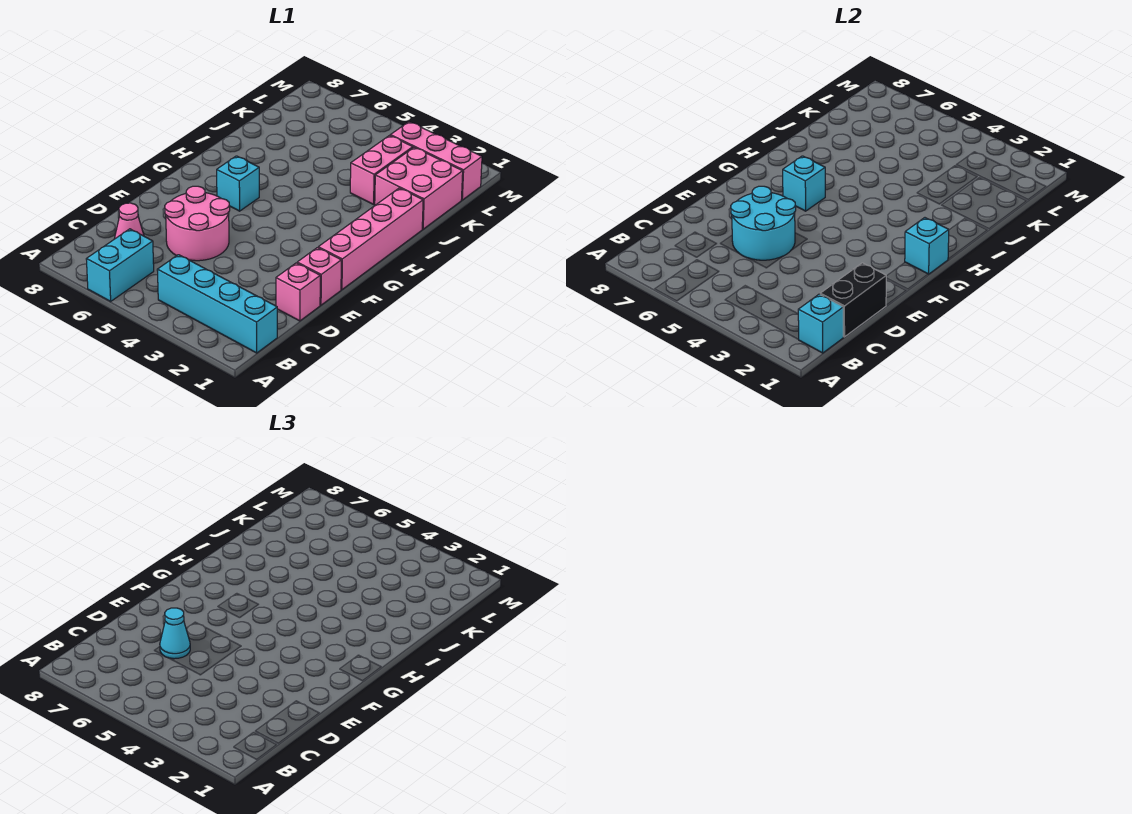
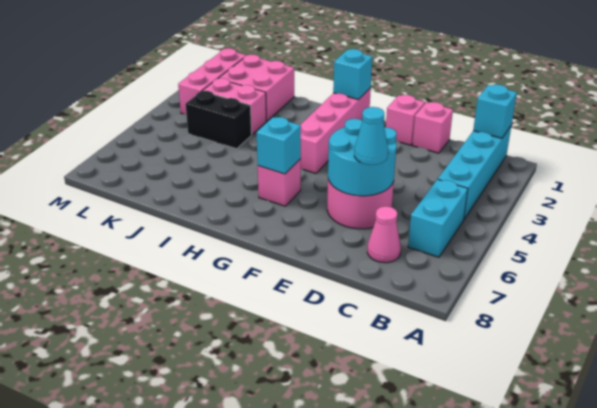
cyan brick A6:B6 level 1 -> cyan brick B5:B6 level 1
black brick C1:D1 level 2 -> black brick J4:K4 level 1
pink brick F1:I1 level 1 -> pink brick G1:G4 level 1
cyan brick G6 level 1 -> pink brick G6 level 1

